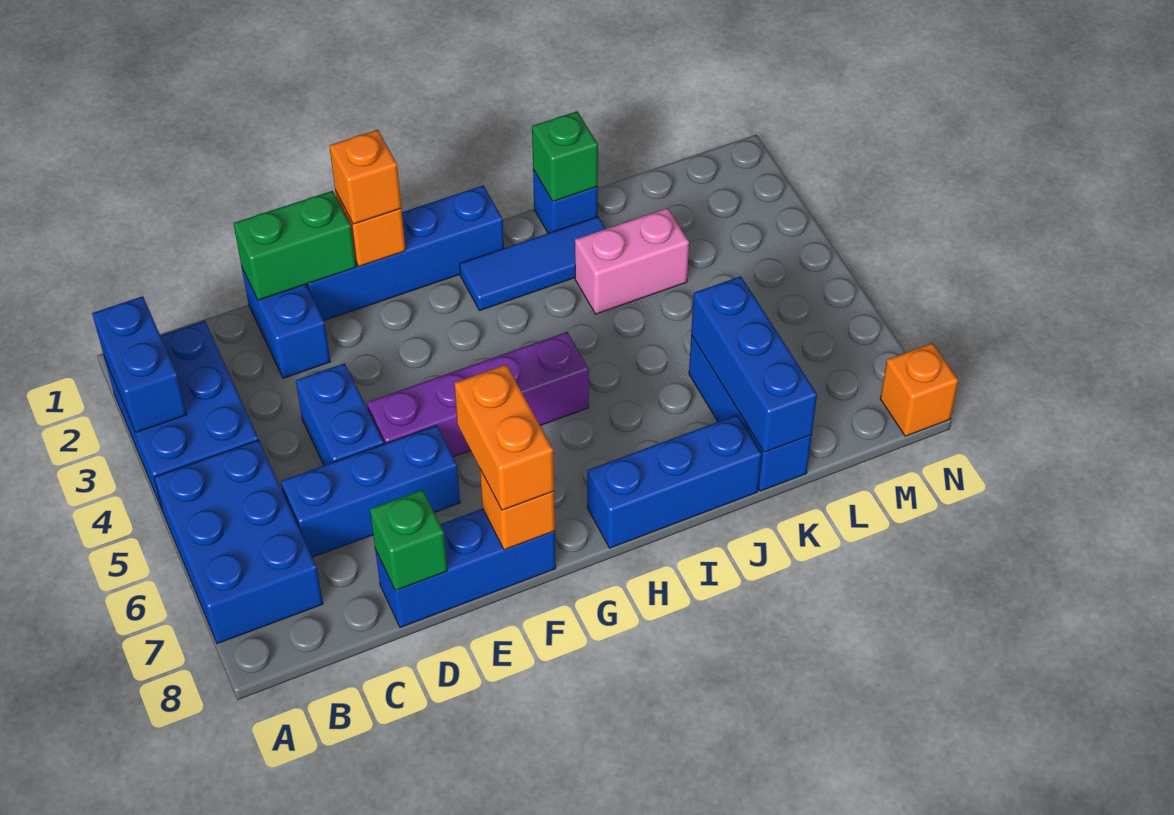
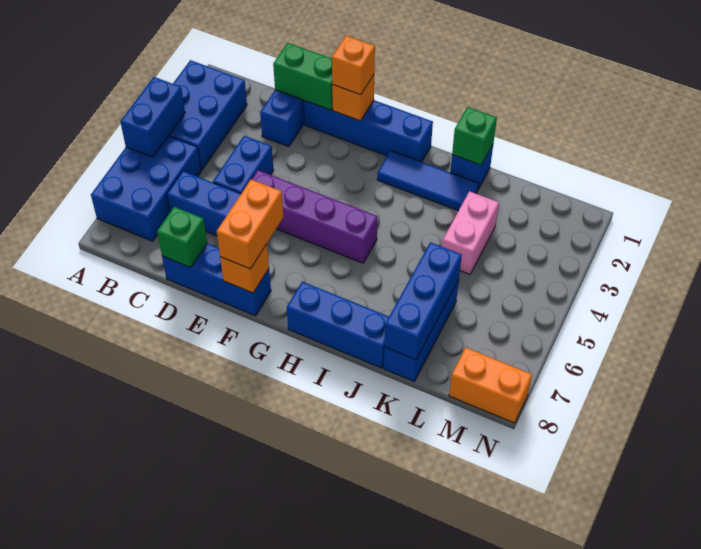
blue brick A2:A3 level 2 -> blue brick A4:A5 level 2
pink brick J3:K3 level 1 -> pink brick K3:K4 level 1
orange brick N8 level 1 -> orange brick M8:N8 level 1

